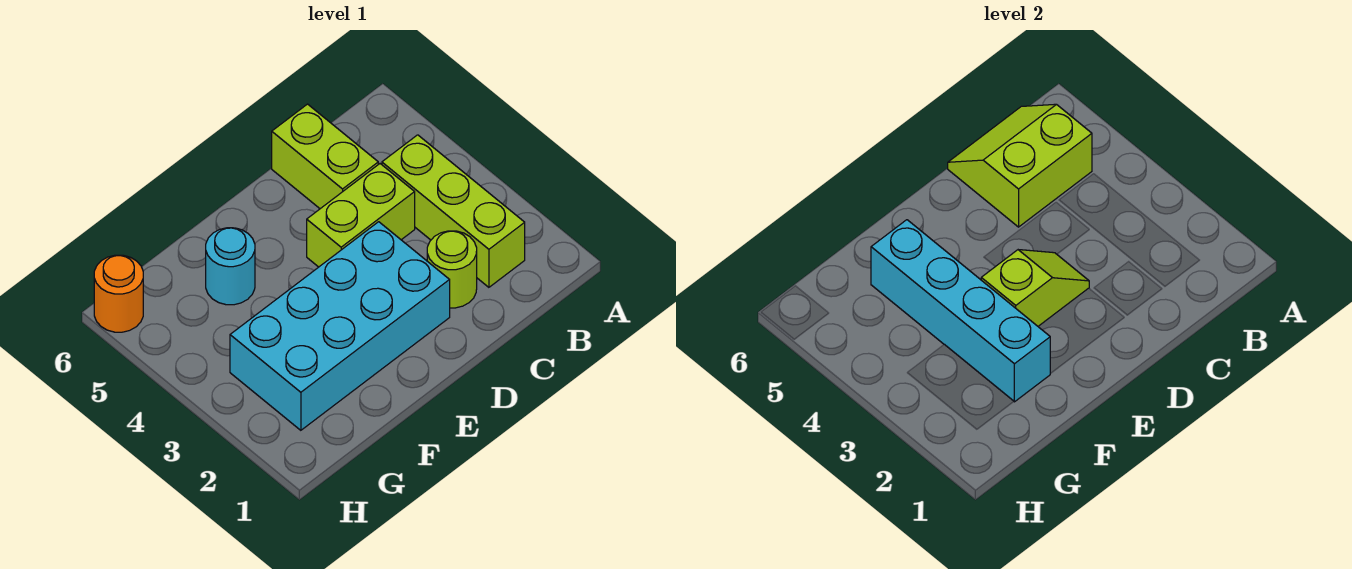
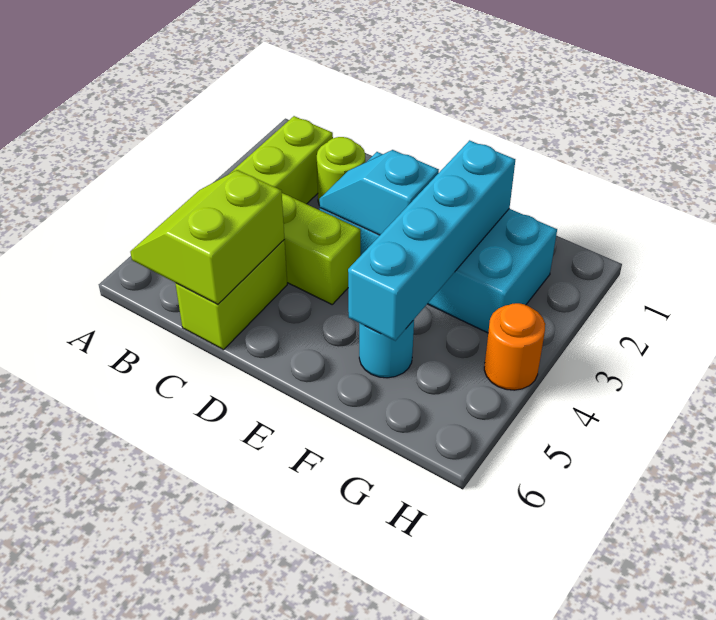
lime slope B5:C6 level 2 top 5 -> lime slope B5:C6 level 2 top C
lime slope D3:E3 level 2 top E -> cyan slope D3:E3 level 2 top E
orange round brick H6 level 1 -> orange round brick H4 level 1

